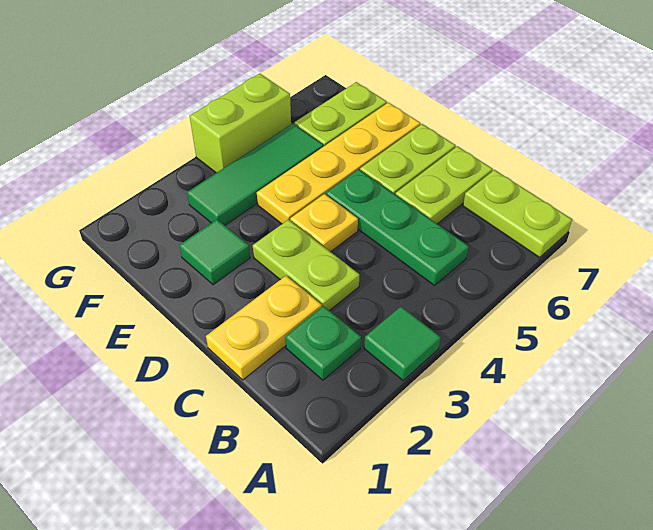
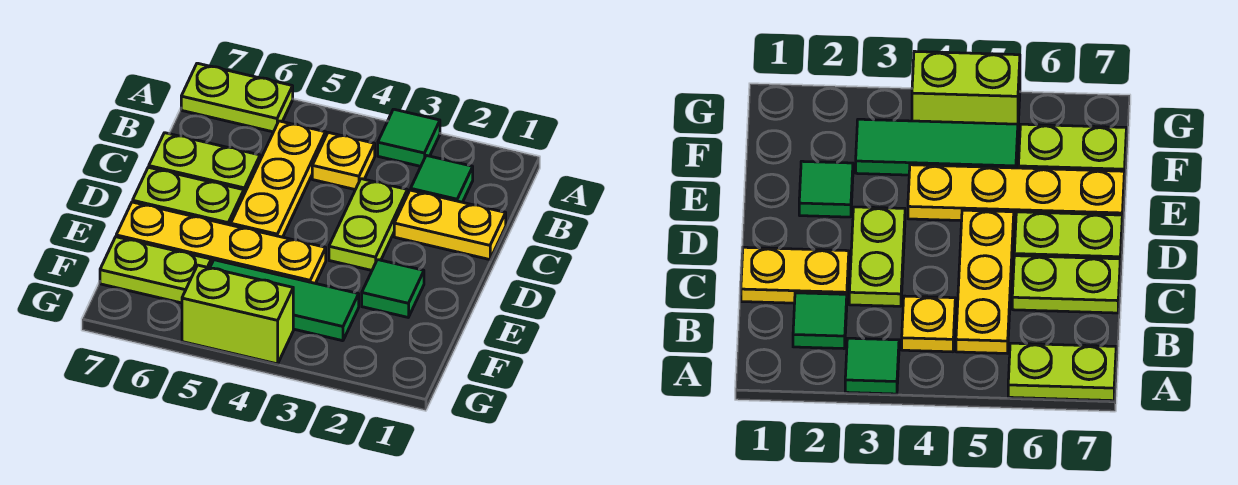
lime plate A7:B7 level 1 -> lime plate A6:A7 level 1
green plate B2 level 1 -> green tile B2 level 1
green plate B5:D5 level 1 -> yellow plate B5:D5 level 1
yellow plate D4 level 1 -> yellow plate B4 level 1

